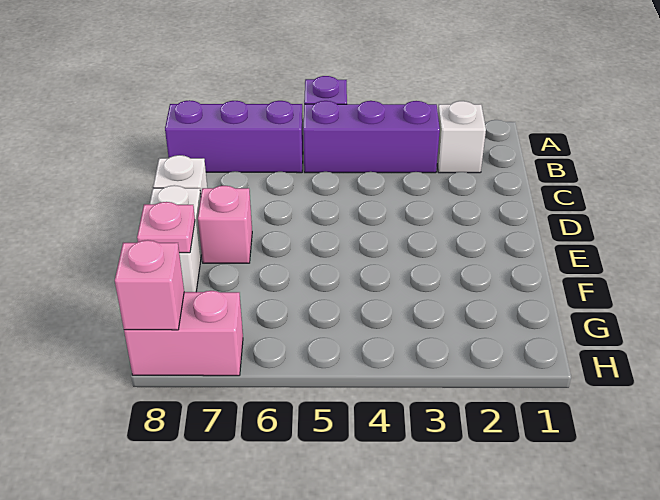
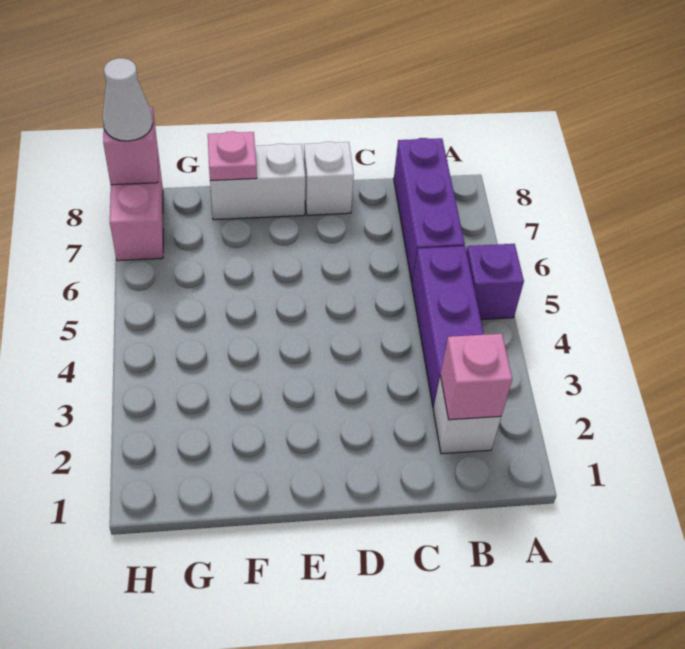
pink brick E7 level 1 -> pink brick B2 level 2
none -> white cone H8 level 3

